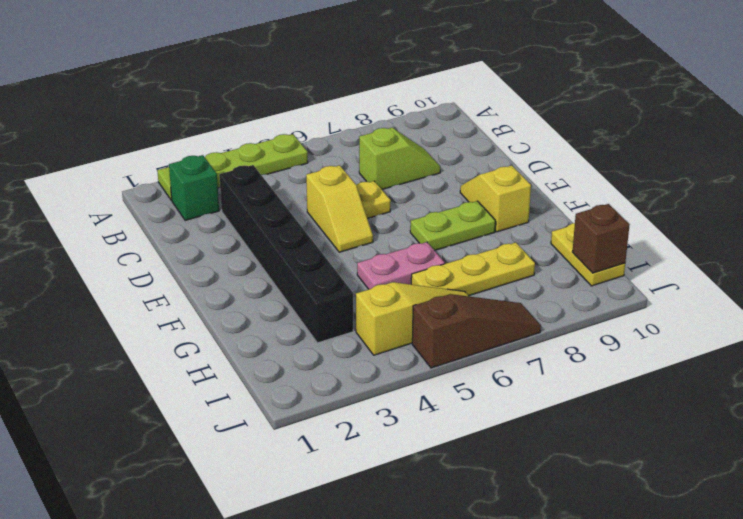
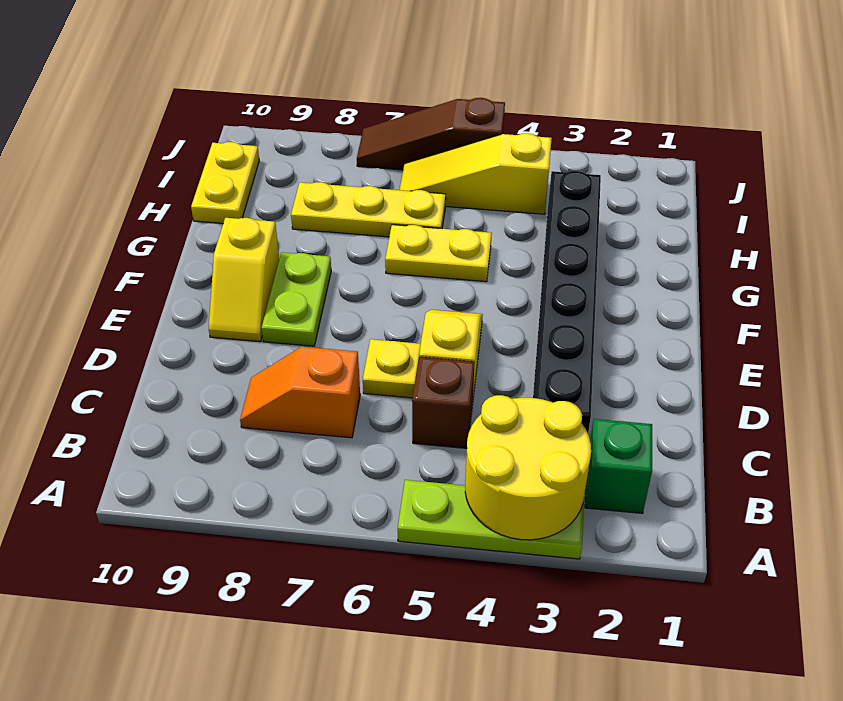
lime plate A2:A5 level 1 -> lime plate A3:A5 level 1
none -> yellow round brick A3:B4 level 2
lime slope C7:C8 level 1 top 7 -> orange slope C7:C8 level 1 top 7
lime plate F7:F8 level 1 -> lime plate E8:F8 level 1
pink plate G5:G6 level 1 -> yellow plate G5:G6 level 1
brown brick I10 level 2 -> brown brick C5 level 1

